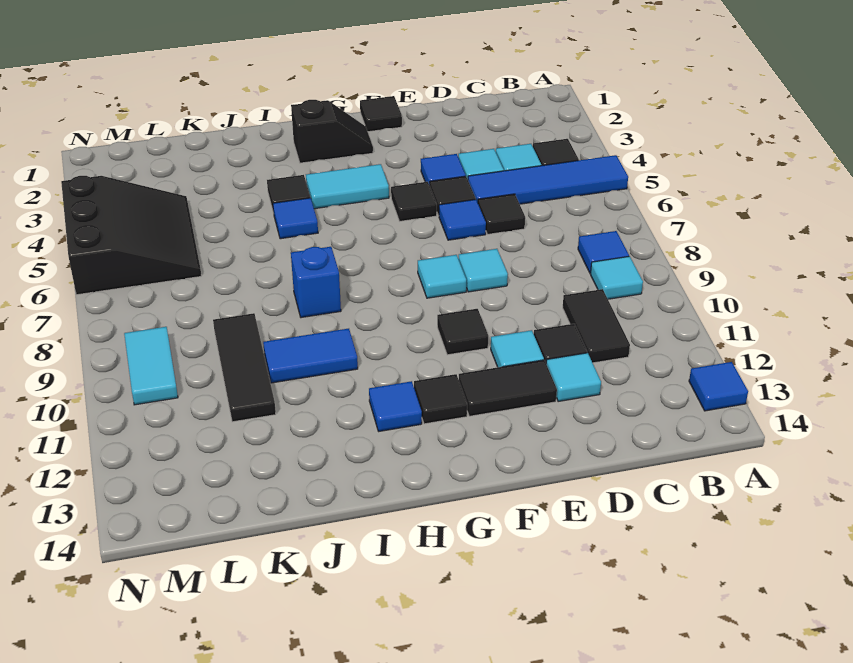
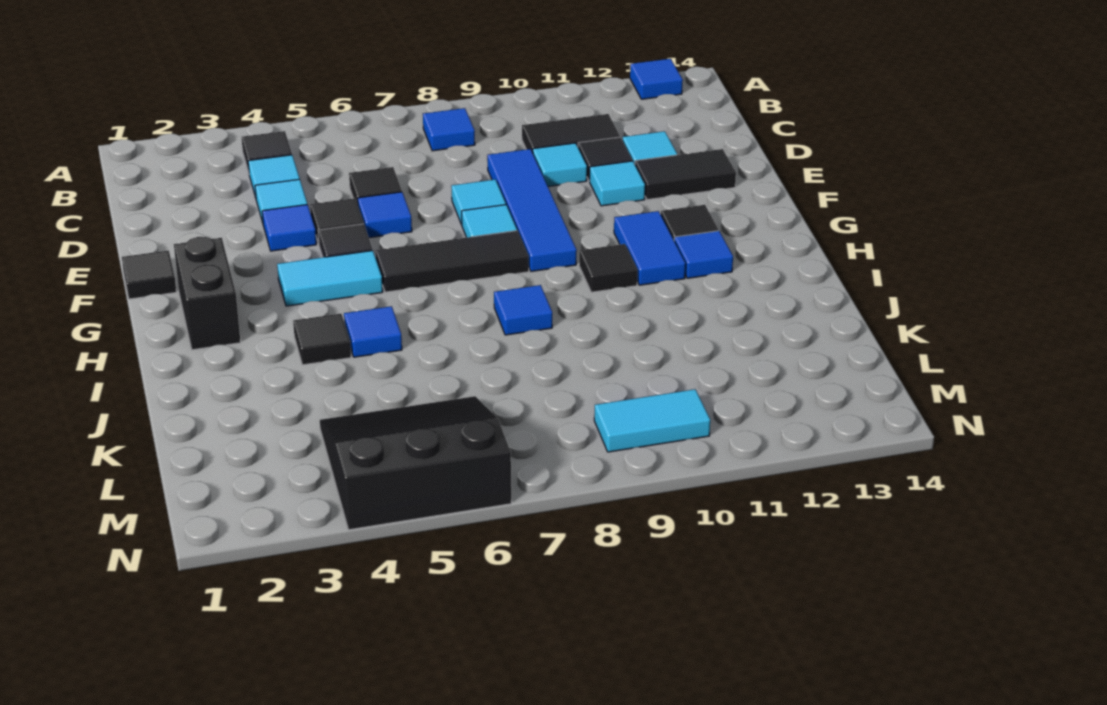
blue tile A5:D5 level 1 -> blue tile D9:G9 level 1
cyan tile B9 level 1 -> cyan tile D10 level 1
black tile E12:F12 level 1 -> black tile E12:E13 level 1
black tile F10 level 1 -> black tile H10 level 1
black slope G2:H2 level 1 top H -> black brick G2:H2 level 1
cyan tile G4:H4 level 1 -> cyan tile G4:G5 level 1
blue brick I8 level 1 -> blue tile I8 level 1
blue tile I10:J10 level 1 -> blue tile G11:H11 level 1
black tile K9:K11 level 1 -> black tile G6:G8 level 1

